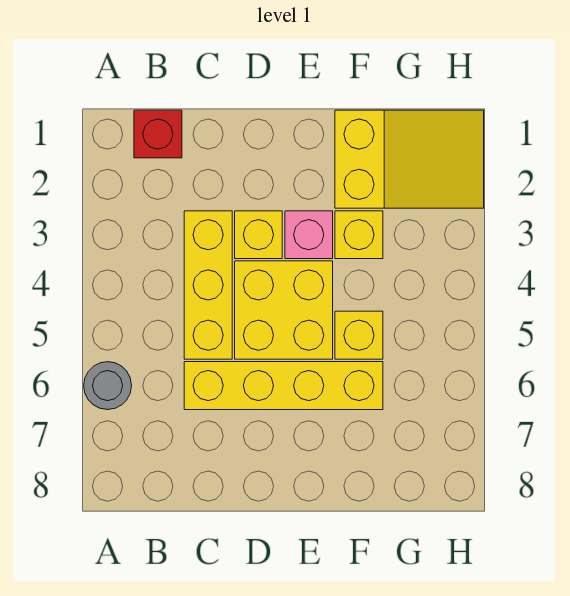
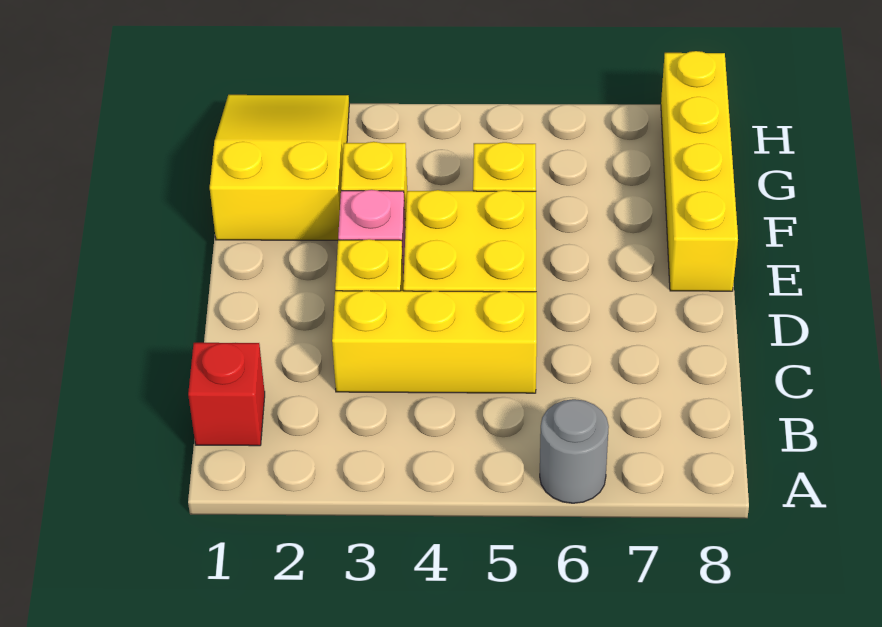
yellow brick C6:F6 level 1 -> yellow brick E8:H8 level 1

